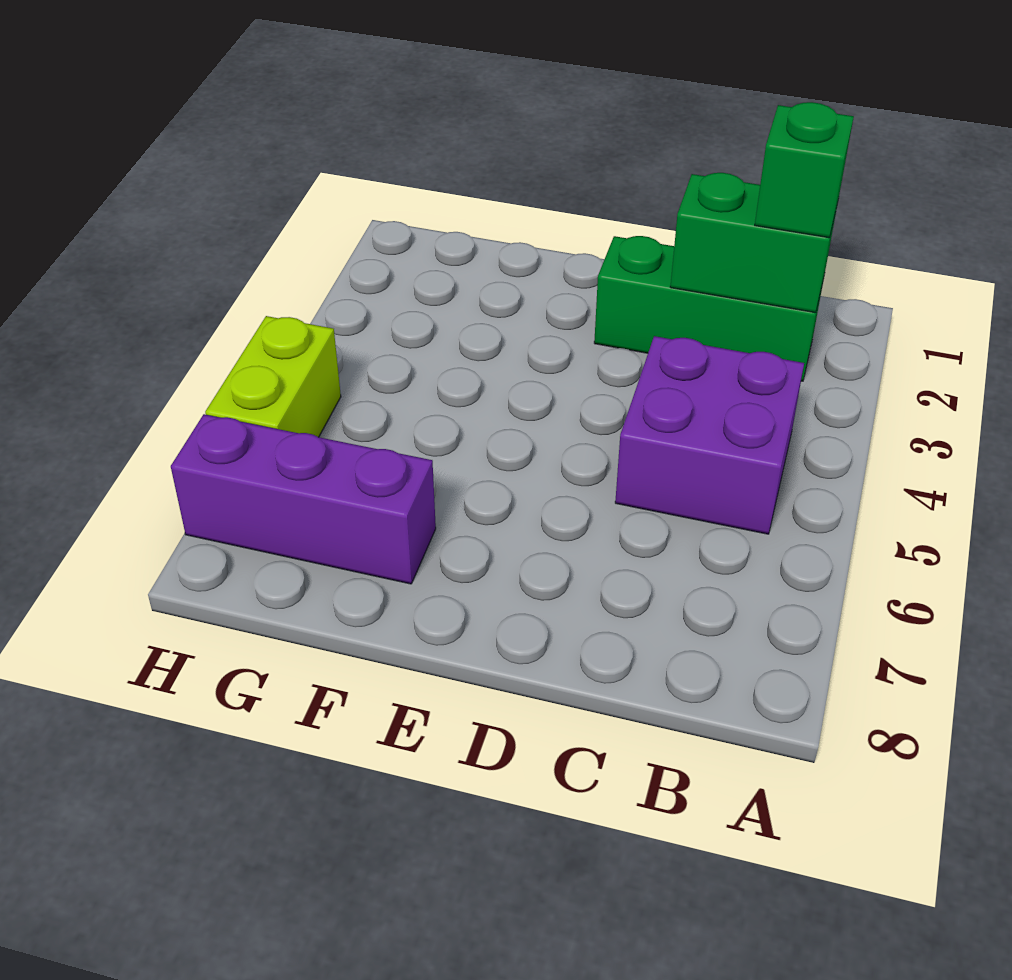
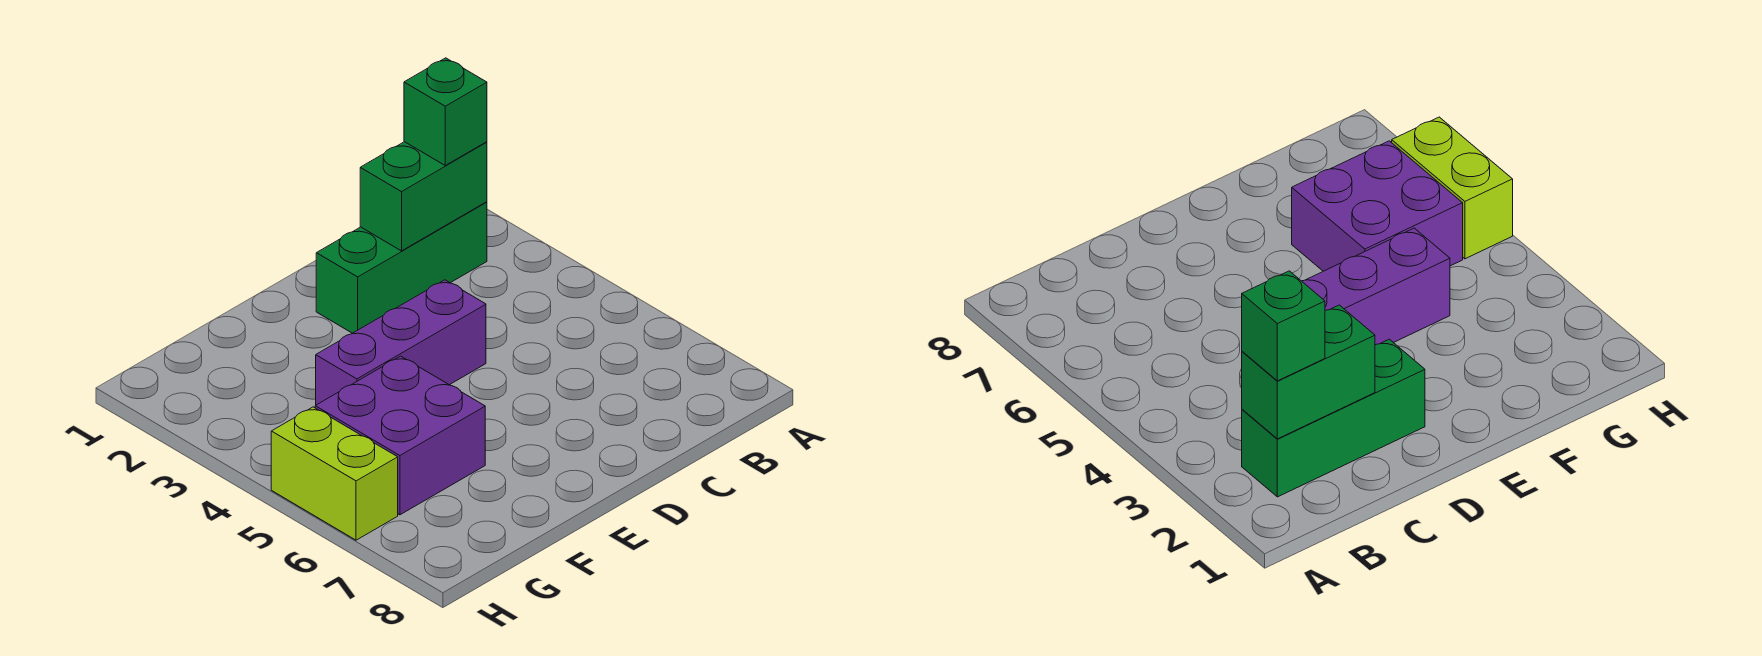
purple brick B4:C5 level 1 -> purple brick F5:G6 level 1
purple brick F7:H7 level 1 -> purple brick D4:F4 level 1

